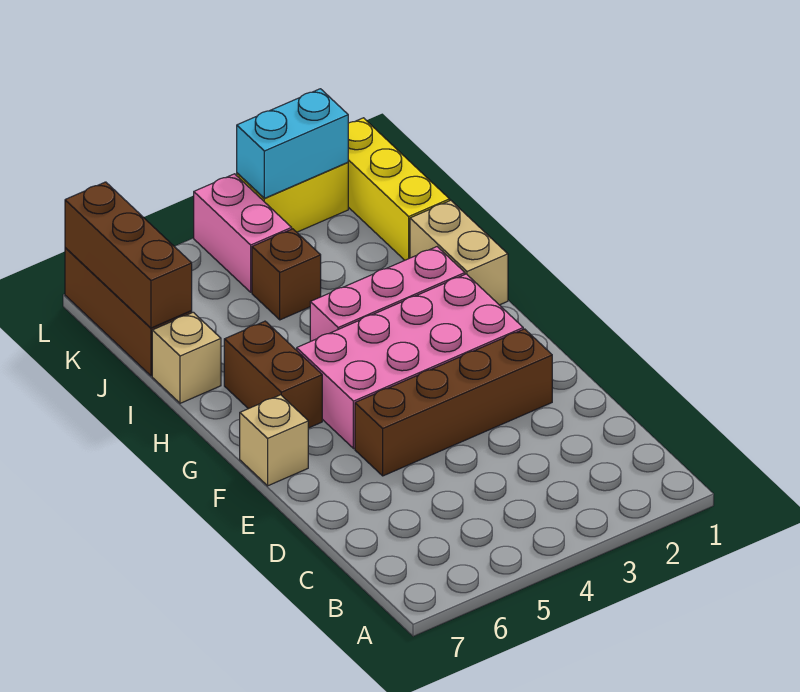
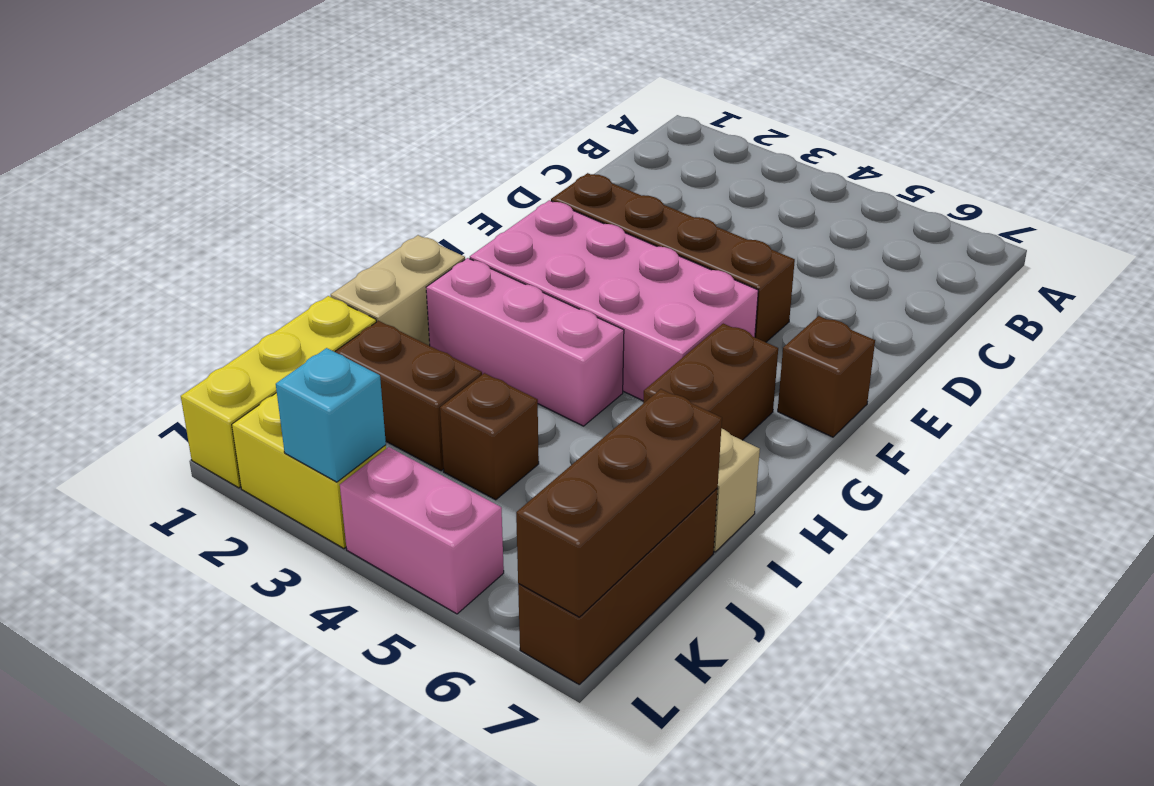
tan brick F7 level 1 -> brown brick F7 level 1
none -> brown brick J2:J3 level 1
pink brick K4:L4 level 1 -> pink brick L4:L5 level 1
cyan brick L2:L3 level 2 -> cyan brick L3 level 2

